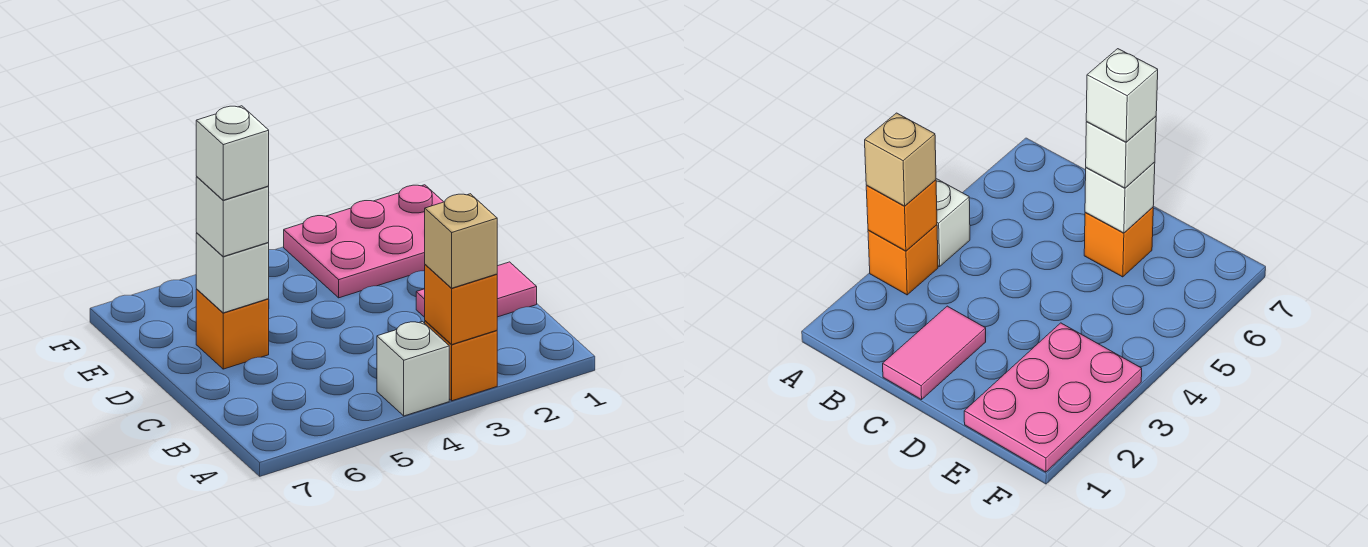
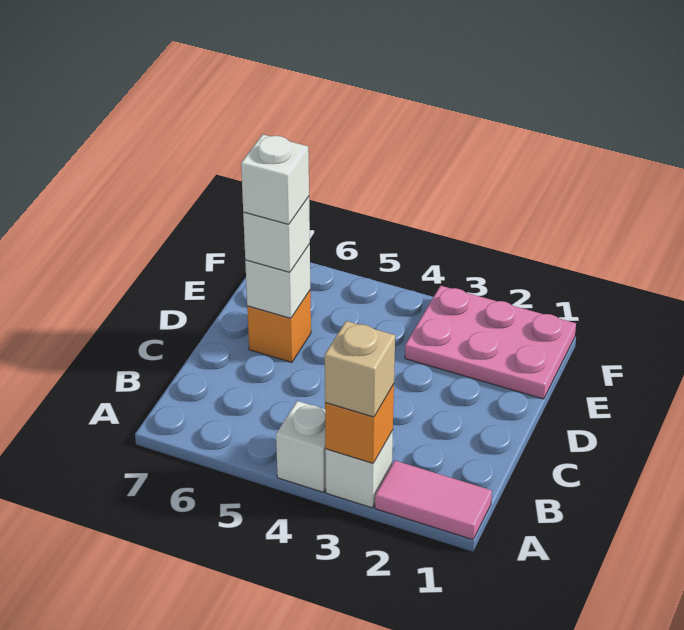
orange brick A3 level 1 -> white brick A3 level 1
pink tile C1:C2 level 1 -> pink tile A1:A2 level 1

